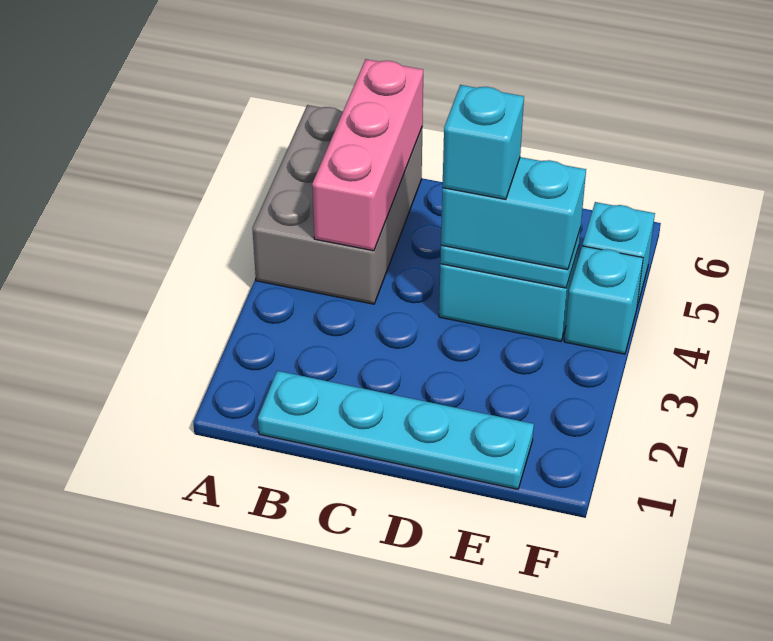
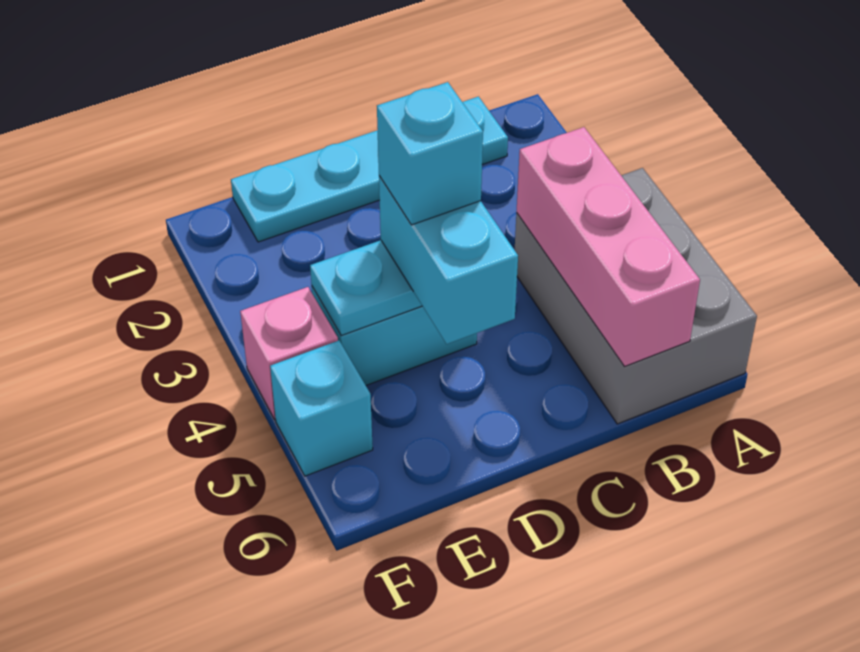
cyan brick D4:E4 level 3 -> cyan brick D4:D5 level 3
cyan brick F4 level 1 -> pink brick F4 level 1

